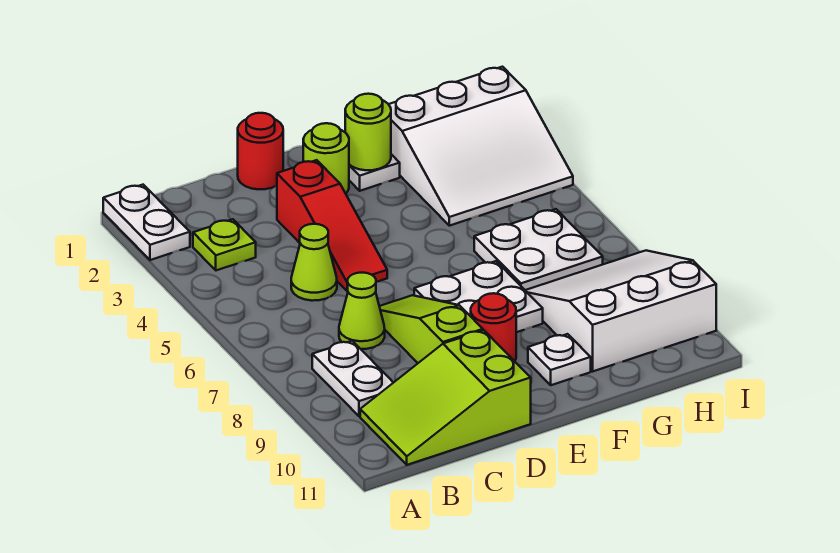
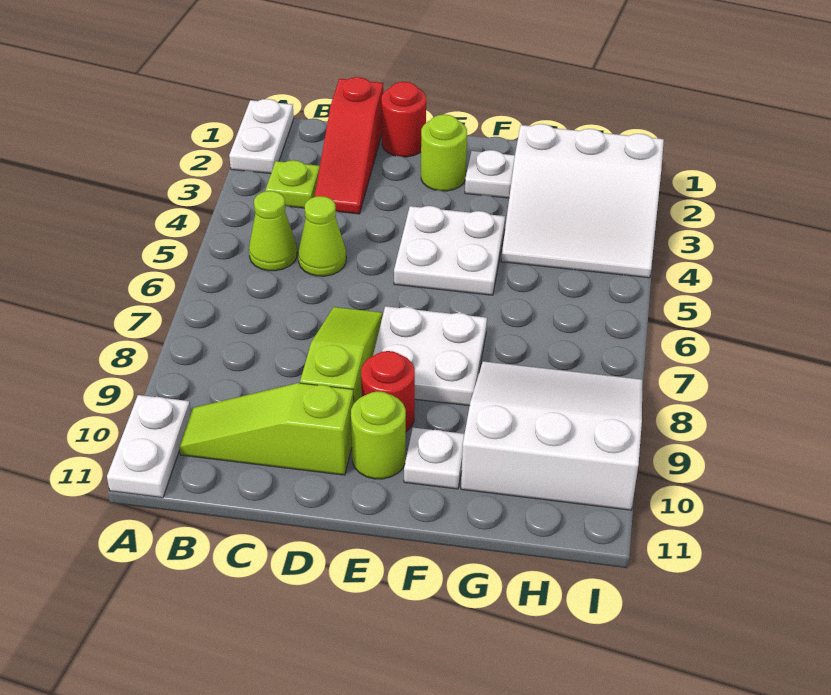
white plate B8:B9 level 1 -> white plate A10:A11 level 1
lime slope B10:D11 level 1 top D -> lime slope B10:D10 level 1 top D
lime cone C7 level 1 -> lime cone B5 level 1
red slope D3:D5 level 1 top 3 -> red slope C1:C3 level 1 top 1
lime round brick F2 level 2 -> lime round brick E10 level 1
white plate G6:H7 level 1 -> white plate E4:F5 level 1

